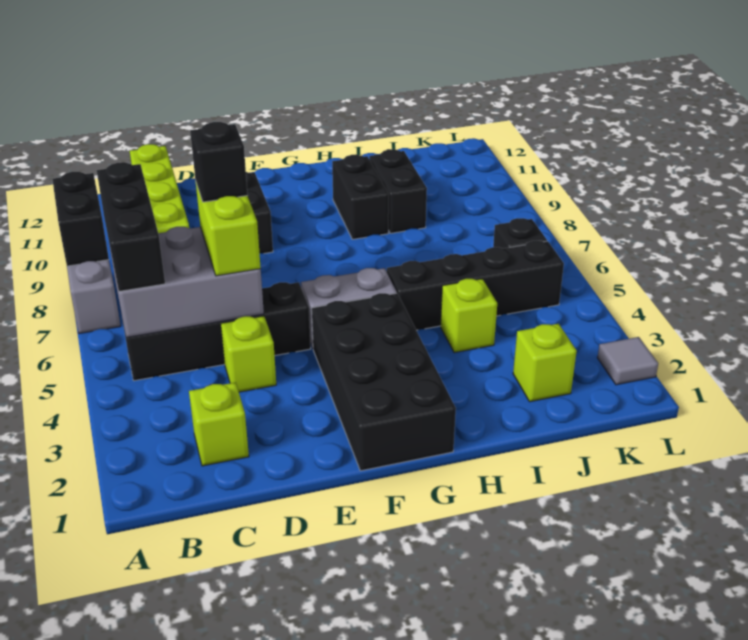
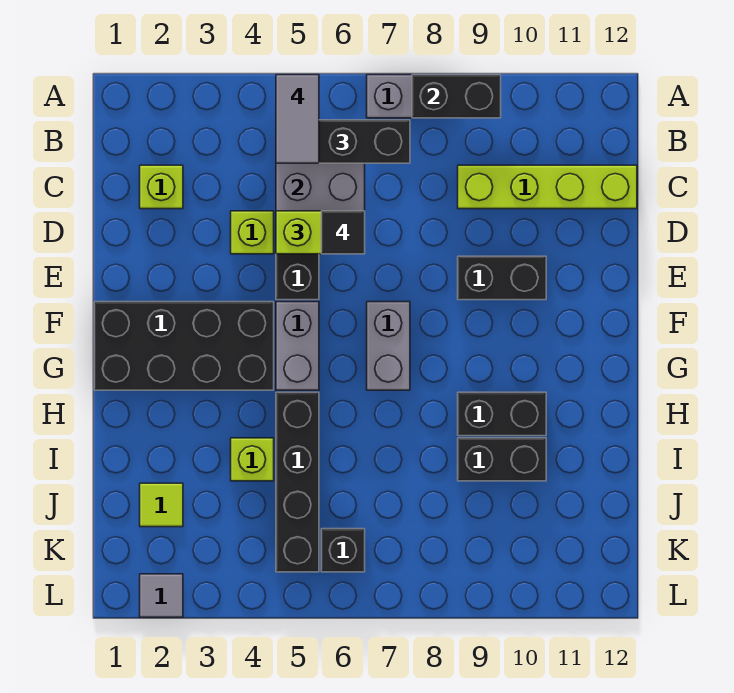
none -> grey tile A5:B5 level 4
black brick D6 level 4 -> black tile D6 level 4
none -> grey brick F7:G7 level 1
lime brick J2 level 1 -> lime tile J2 level 1

